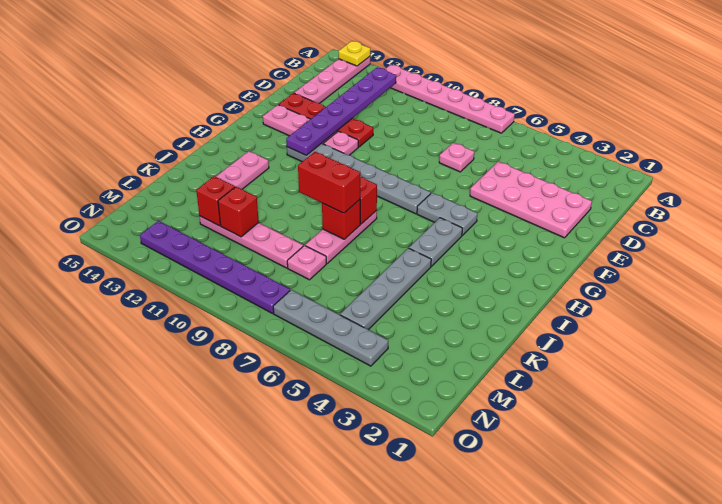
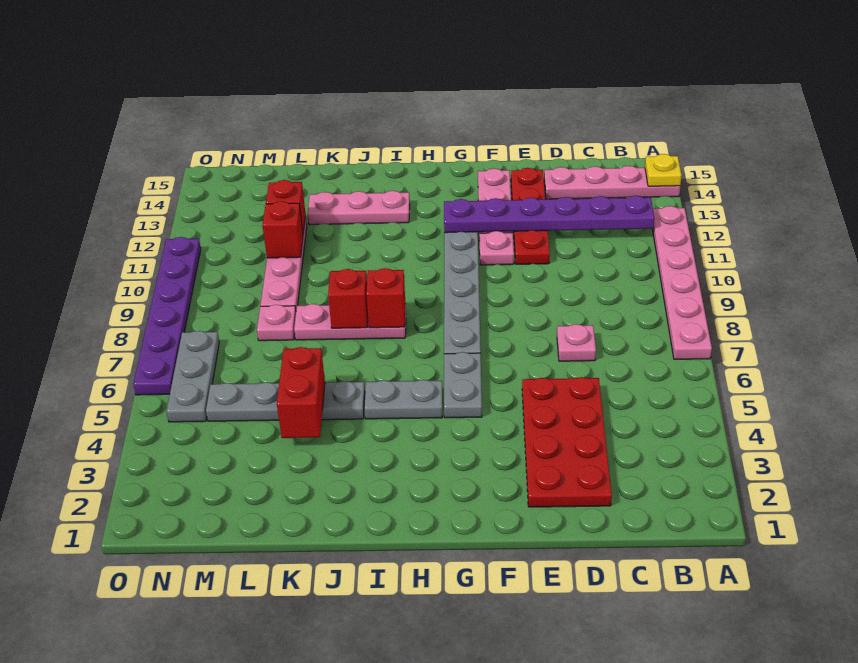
pink plate D2:E5 level 1 -> red plate D2:E5 level 1
red brick J8:J9 level 3 -> red brick K4:K5 level 2
grey plate N4:N7 level 1 -> grey plate N5:N7 level 1
purple plate N8:N13 level 1 -> purple plate O6:O11 level 1

